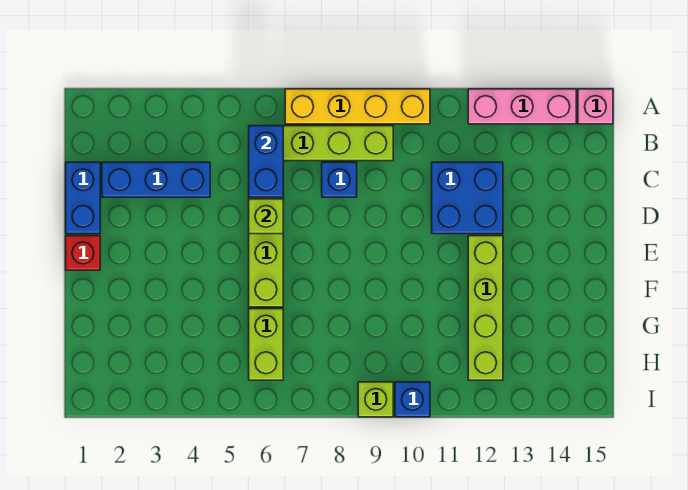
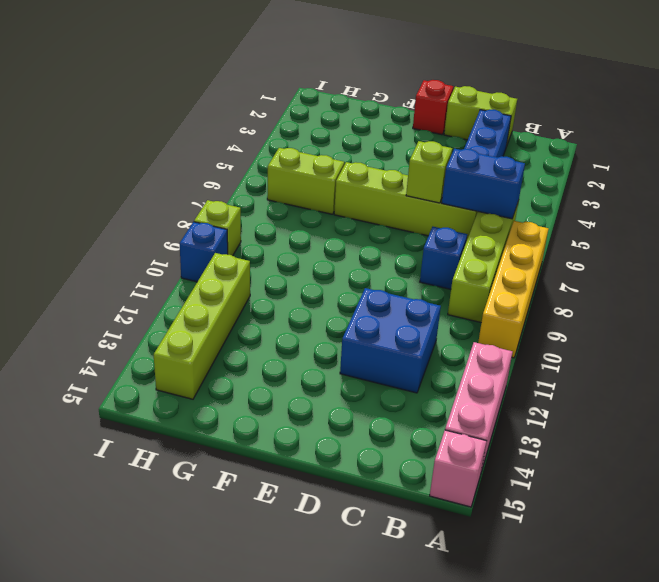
blue brick C1:D1 level 1 -> lime brick C1:D1 level 1
lime brick E12:H12 level 1 -> lime brick H11:H14 level 1

